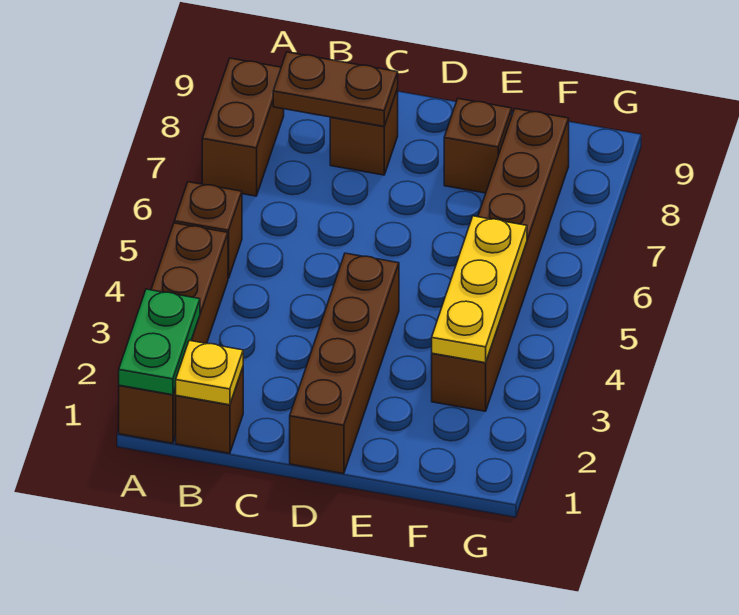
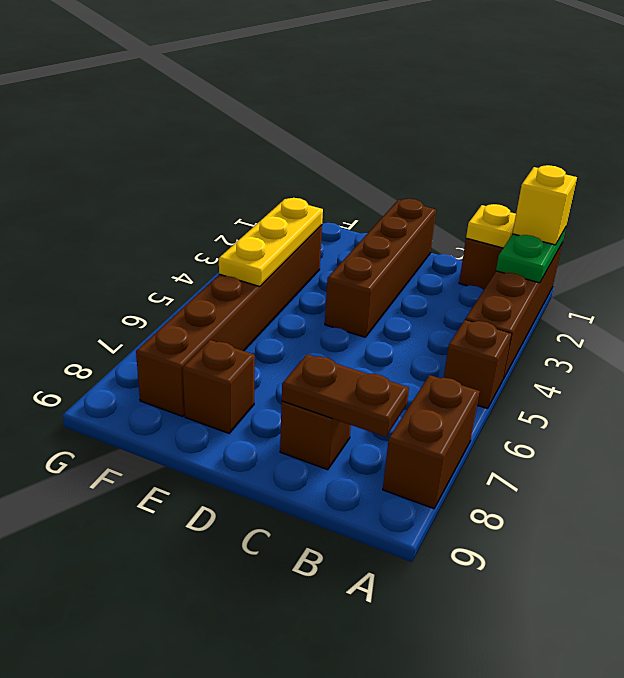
none -> yellow brick A1 level 3

